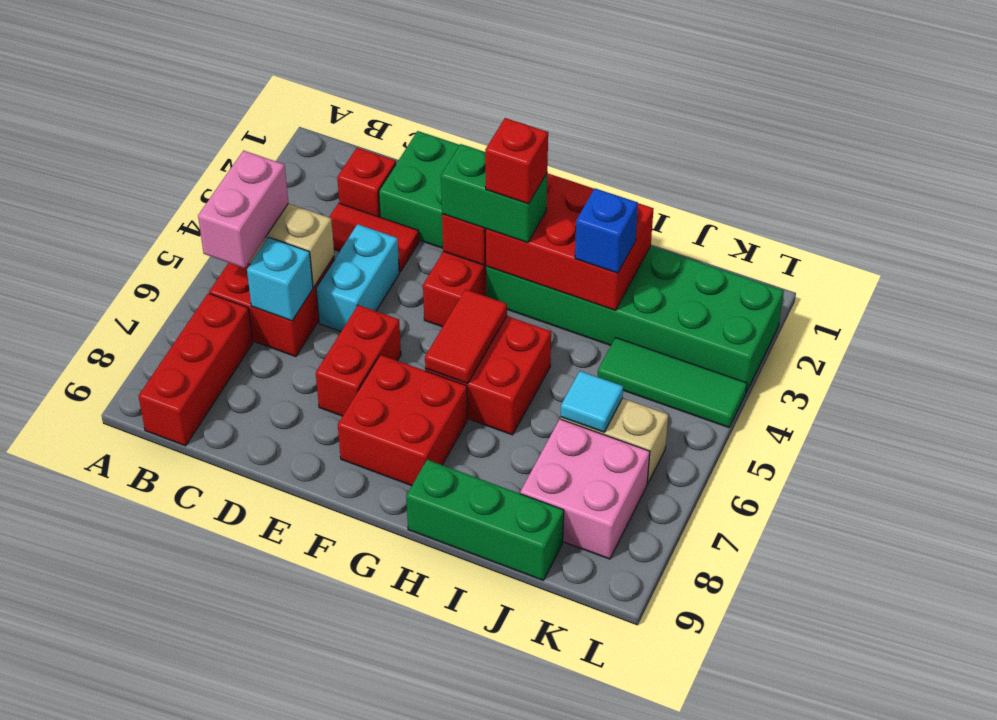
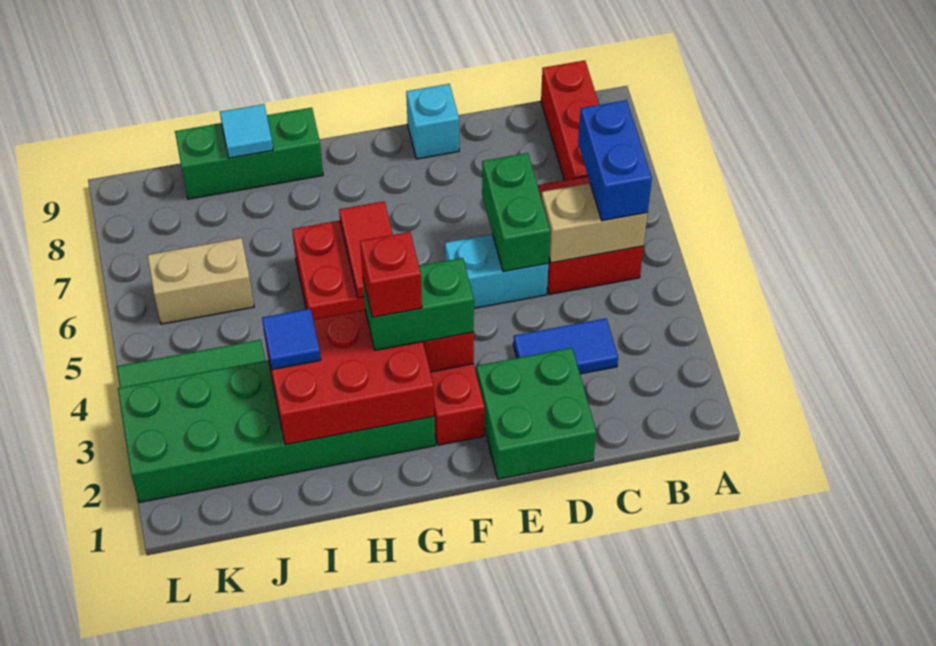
pink brick B5:B6 level 3 -> blue brick B5:B6 level 3
red brick C2 level 1 -> none
red tile C3:D3 level 1 -> blue tile C3:D3 level 1
cyan brick C6 level 2 -> cyan brick E9 level 1
cyan brick D4:D5 level 1 -> cyan brick D5:E5 level 1
none -> green brick D5:D6 level 2
red brick E6:E7 level 1 -> none
red brick F7:G8 level 1 -> none
blue brick I3 level 3 -> blue tile I3 level 3
cyan tile J6 level 2 -> cyan tile I9 level 2
pink brick J7:K8 level 1 -> none

